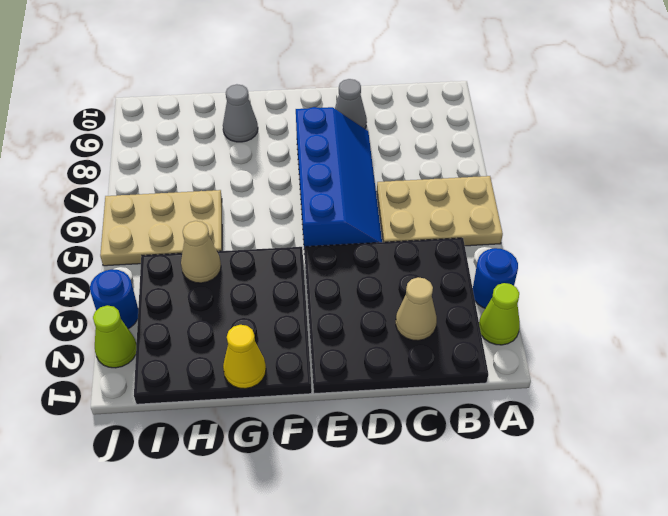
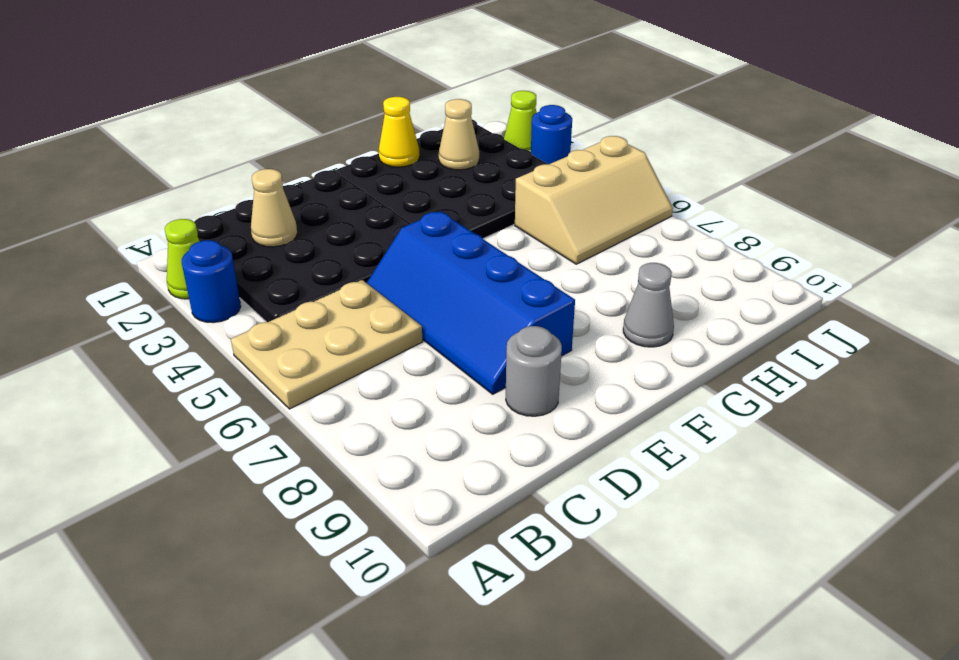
grey cone D9 level 1 -> grey round brick D9 level 1
tan cone H4 level 2 -> tan cone H2 level 2
tan plate H5:J6 level 1 -> tan slope H5:J6 level 1 top 5

